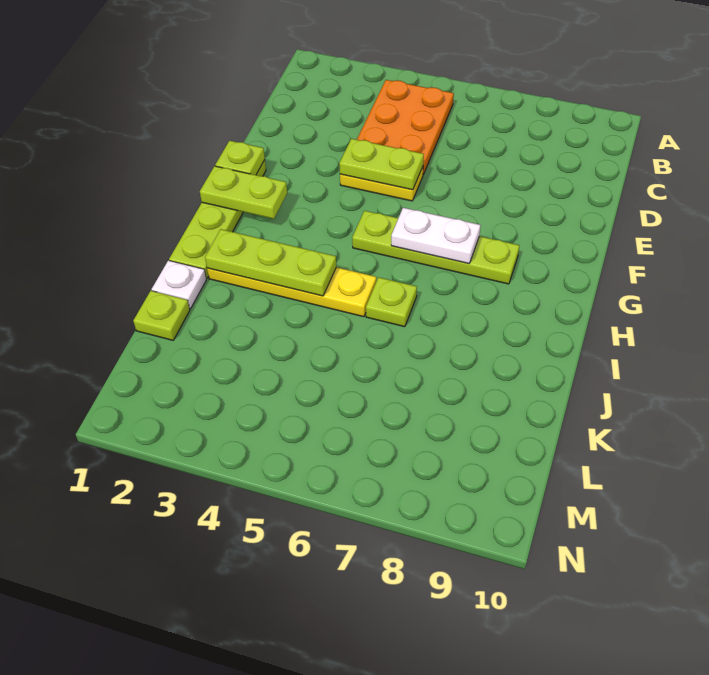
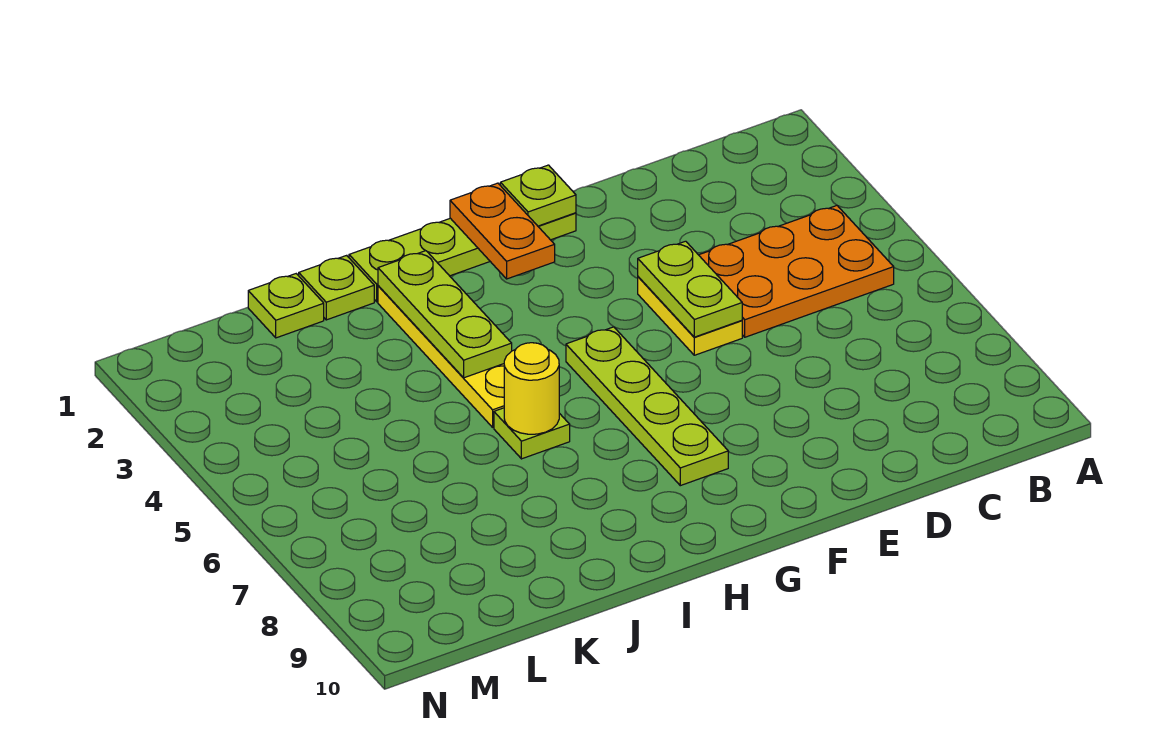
lime plate G1:G2 level 2 -> orange plate G1:G2 level 2
white plate G6:G7 level 2 -> none
none -> yellow round brick I6 level 2
white plate J1 level 1 -> lime plate J1 level 1

